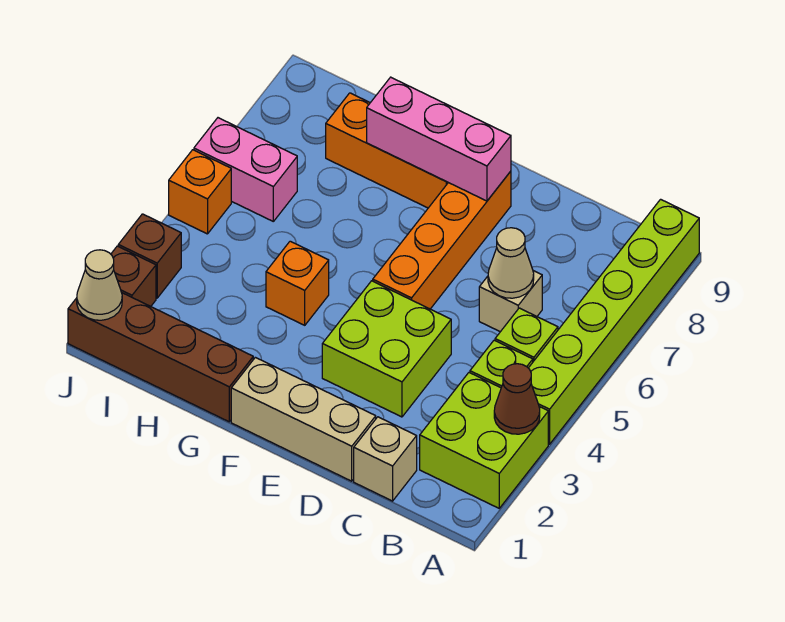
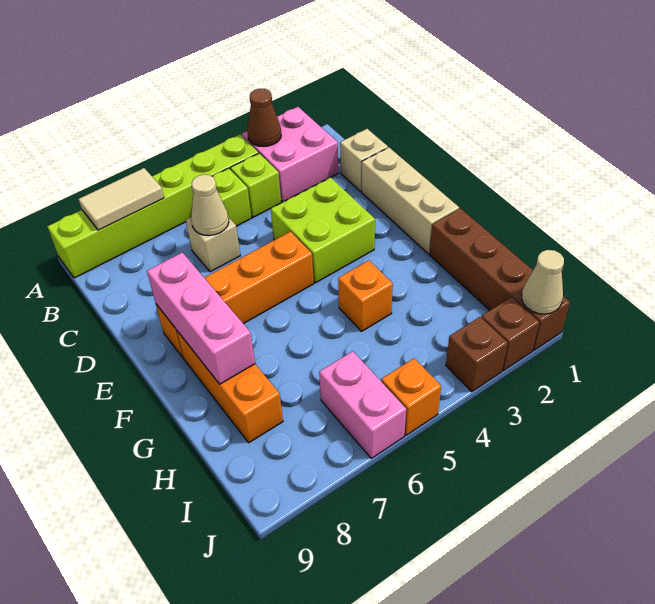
lime brick A2:B3 level 1 -> pink brick A2:B3 level 1
none -> tan tile A7:A8 level 2

